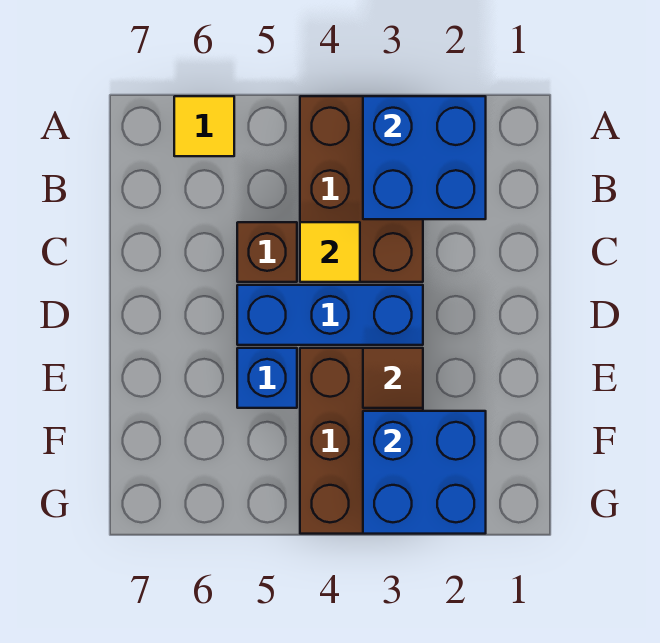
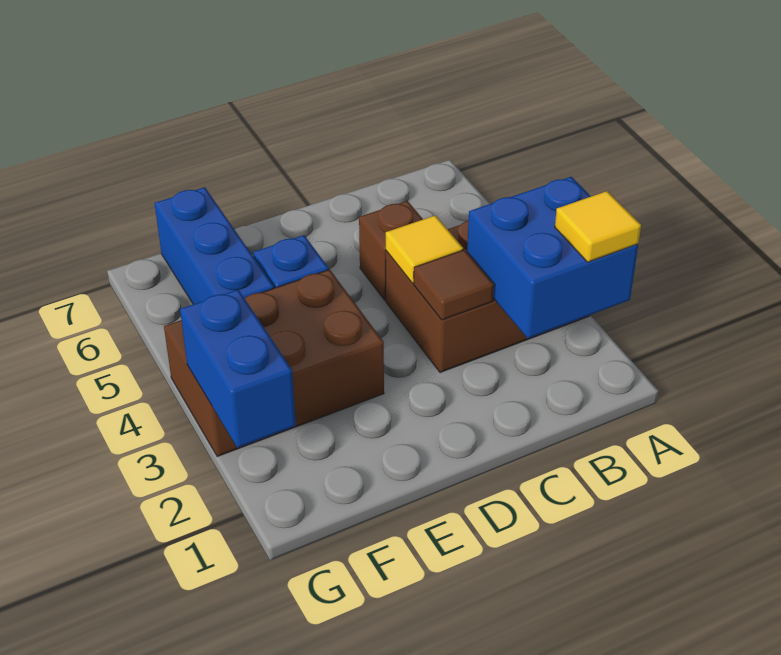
yellow tile A6 level 1 -> yellow tile A2 level 3
blue brick D3:D5 level 1 -> blue brick F5:F7 level 1
brown tile E3 level 2 -> brown tile C3 level 2
blue brick F2:G3 level 2 -> blue brick G2:G3 level 2

